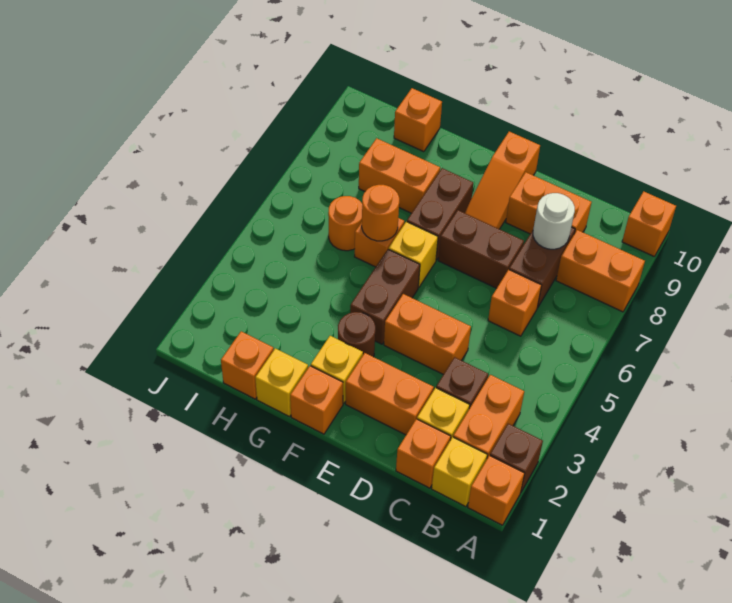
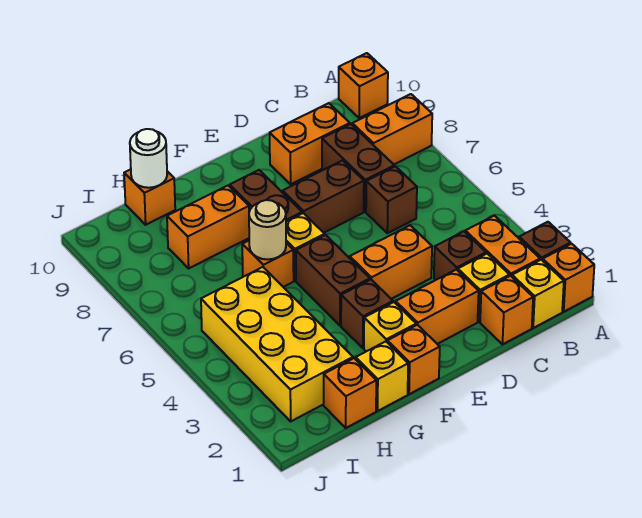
orange brick C6 level 1 -> brown brick C6 level 1
white round brick C8 level 2 -> white round brick H10 level 2
orange slope E8:E10 level 1 top 10 -> none
brown round brick F3 level 1 -> brown brick F3 level 1
orange round brick G6 level 2 -> tan round brick G6 level 2
none -> yellow brick H2:I5 level 1
orange round brick H6 level 1 -> none

